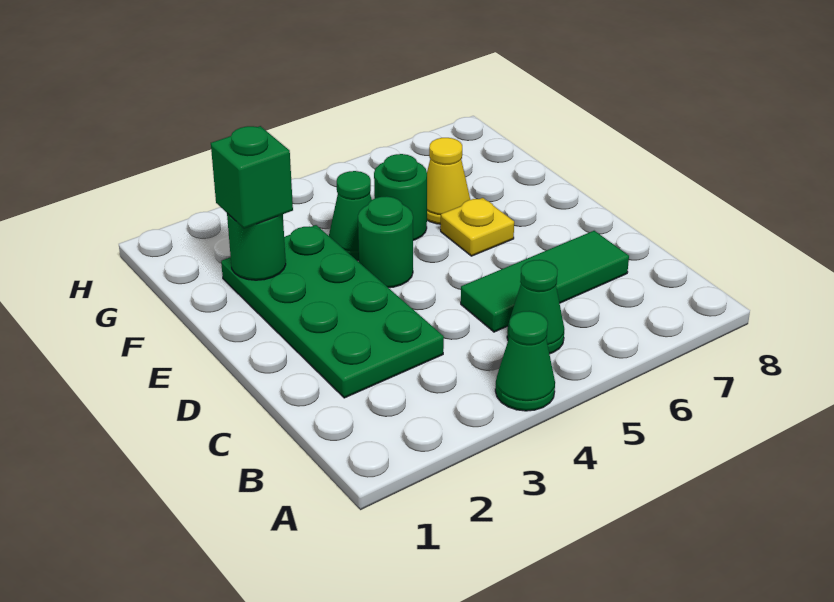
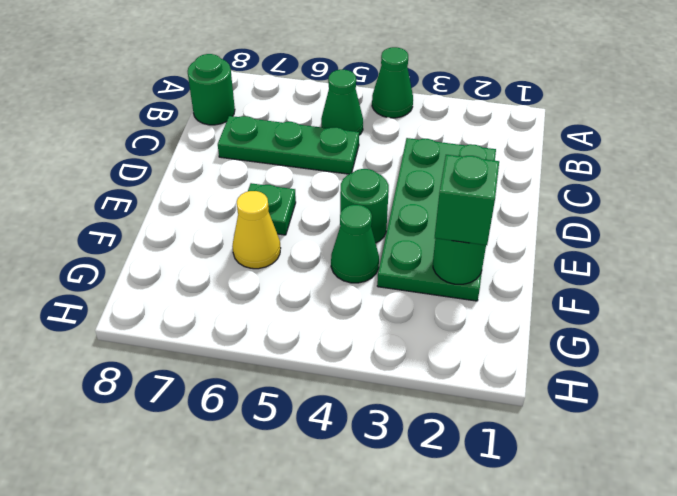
green tile C5:C7 level 1 -> green plate C5:C7 level 1
yellow plate E6 level 1 -> green plate E6 level 1
green round brick F5 level 1 -> green round brick B8 level 1

